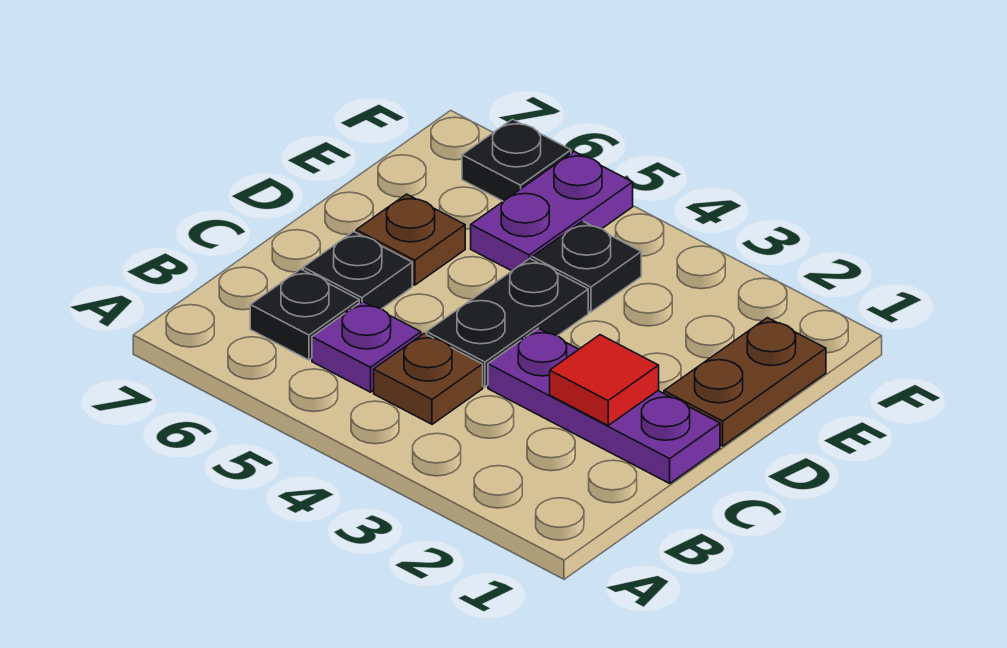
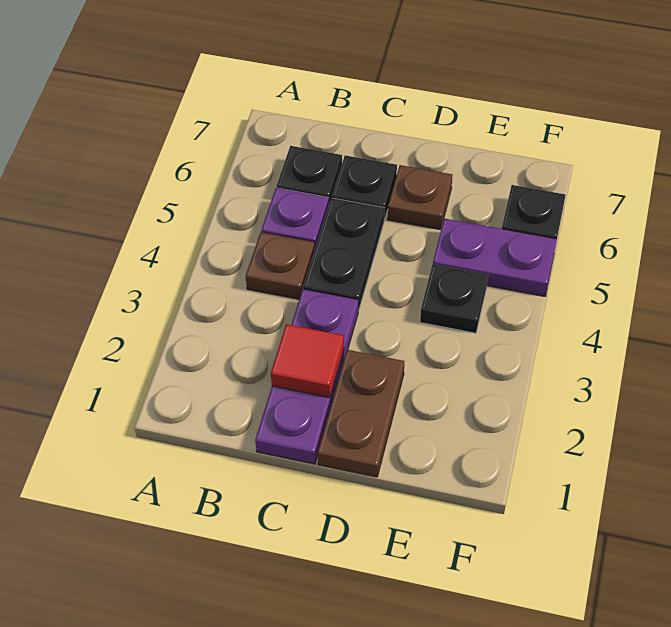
black plate C4:D4 level 1 -> black plate C4:C5 level 1
brown plate D1:E1 level 1 -> brown plate D1:D2 level 1

